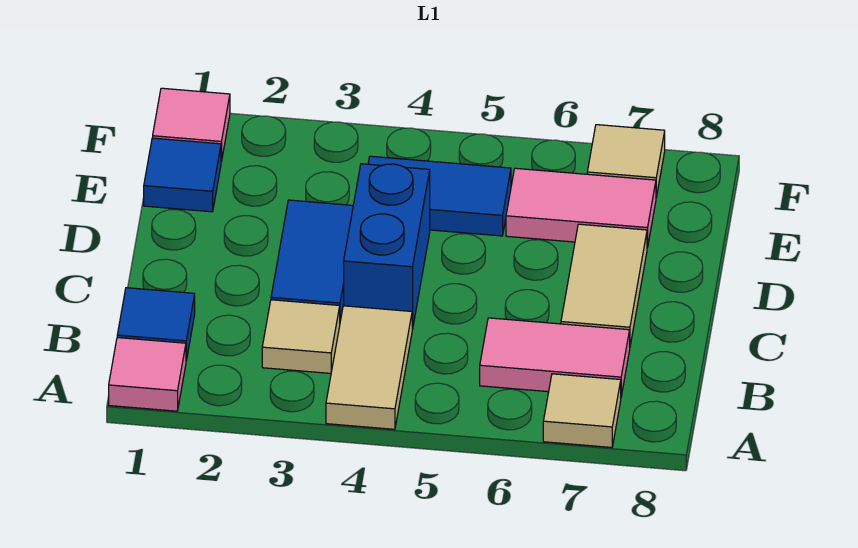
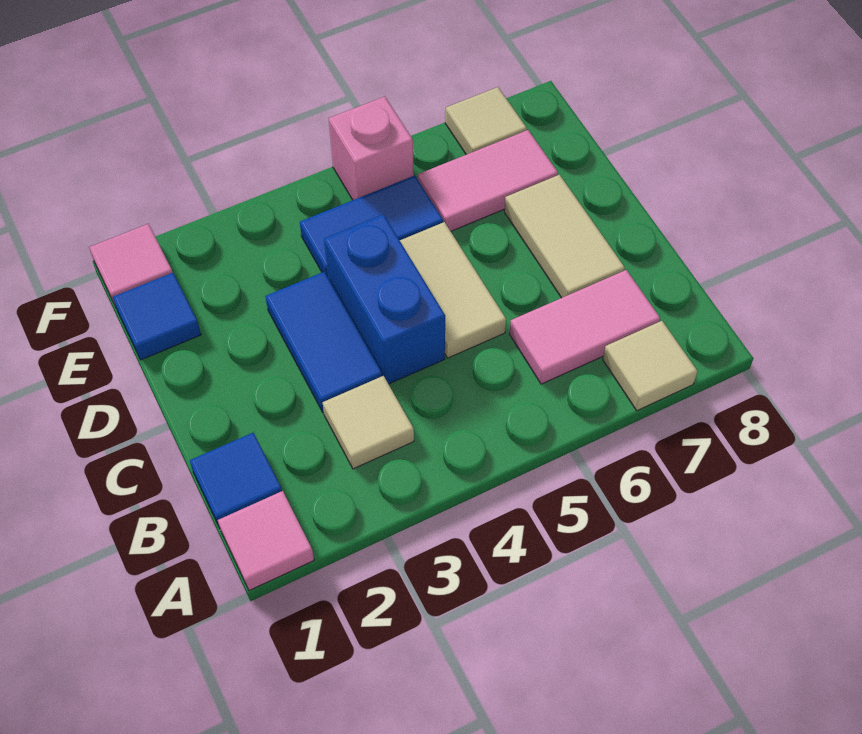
tan tile A4:B4 level 1 -> tan tile C5:D5 level 1
none -> pink brick F5 level 1

